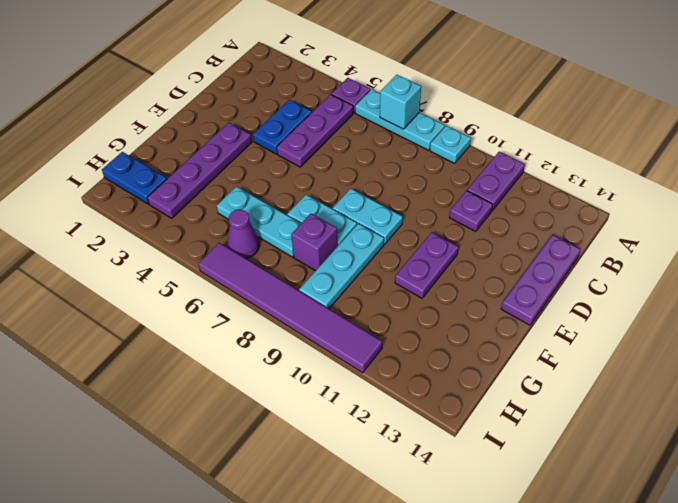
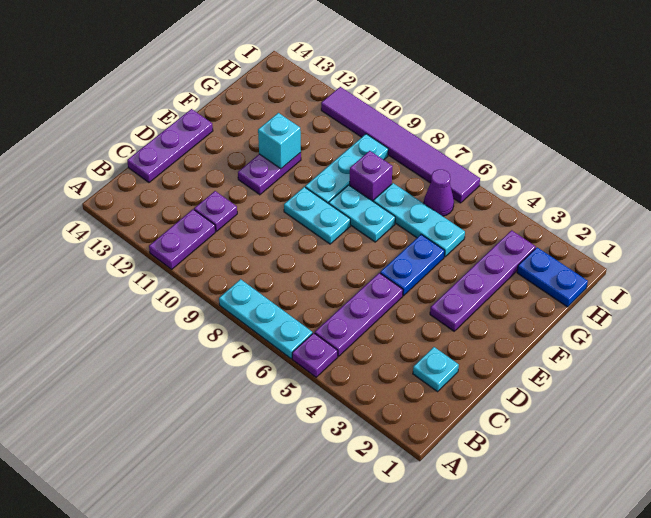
cyan brick A7 level 2 -> cyan brick F11 level 2
cyan plate A9 level 1 -> cyan plate C2 level 1
blue plate C4:D4 level 1 -> blue plate E5:F5 level 1

